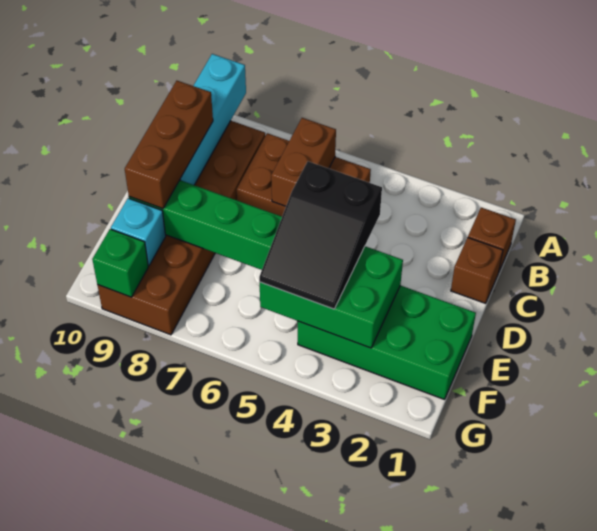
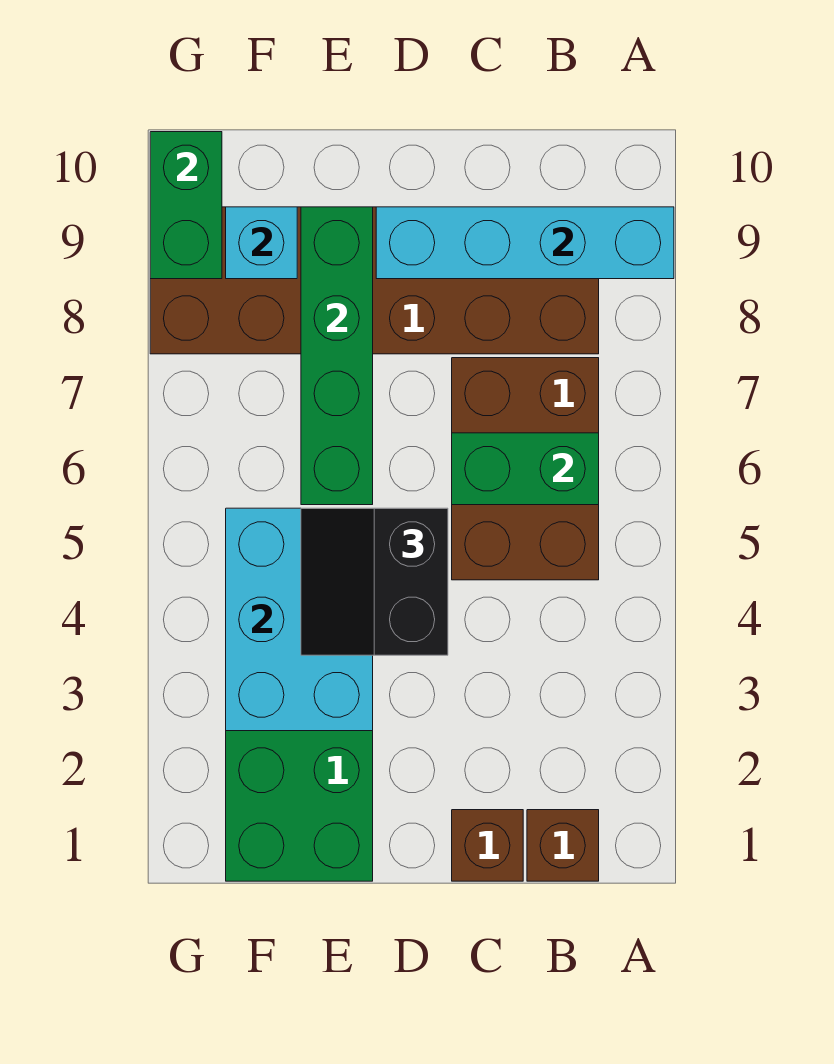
brown brick B6:C6 level 2 -> green brick B6:C6 level 2
brown brick C9:E9 level 3 -> none
black slope D4:F5 level 3 top D -> black slope D4:E5 level 3 top D
green brick E3:F5 level 2 -> cyan brick E3:F5 level 2
green brick G9 level 2 -> green brick G9:G10 level 2

